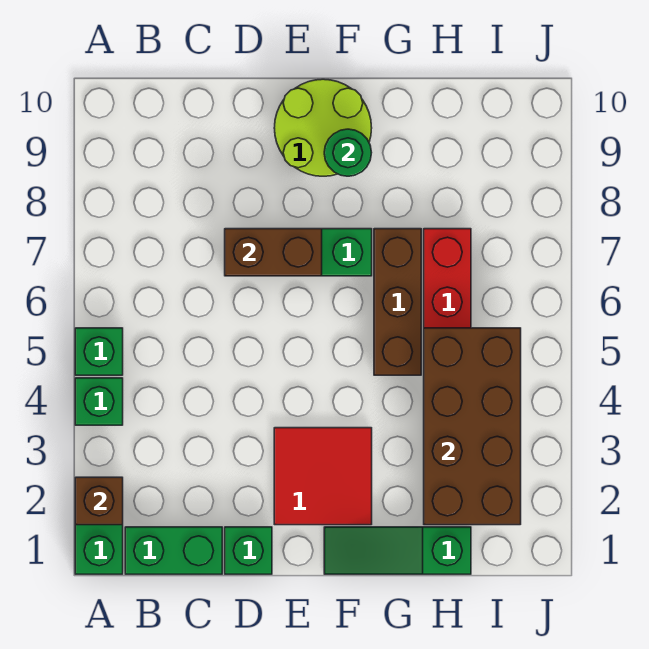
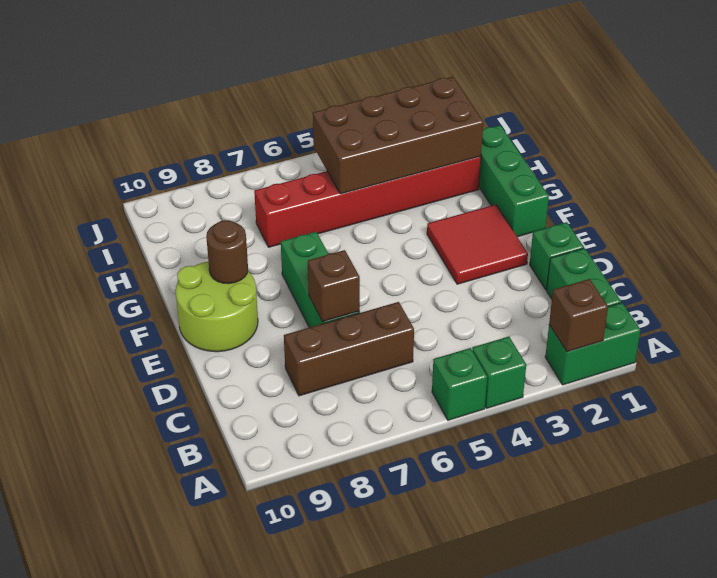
brown brick D7:E7 level 2 -> brown brick D7 level 2
green slope F1:H1 level 1 top H -> green brick F1:H1 level 1
green round brick F9 level 2 -> brown round brick F9 level 2
brown brick G5:G7 level 1 -> brown brick C6:C8 level 1

